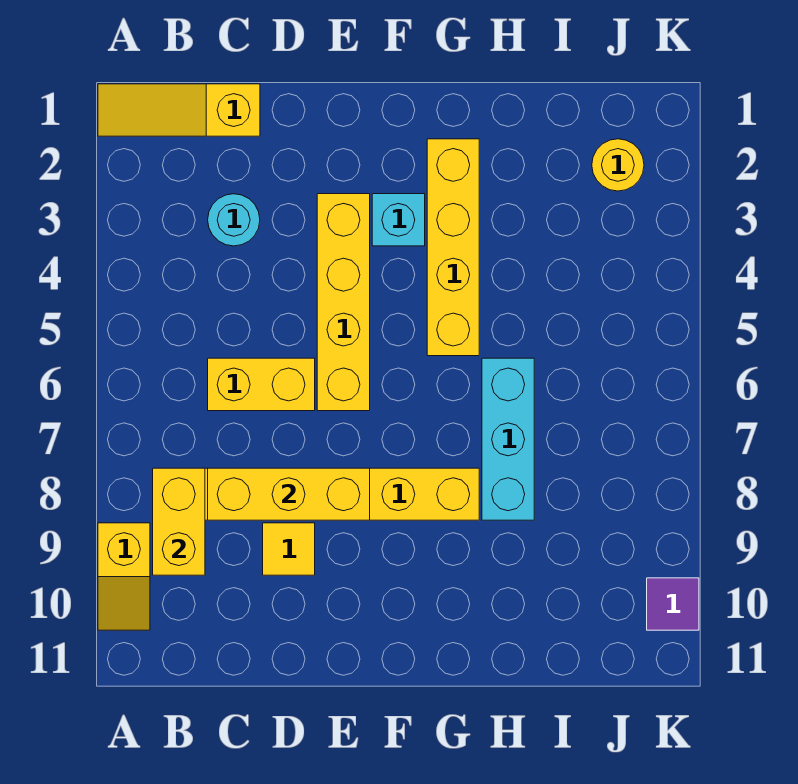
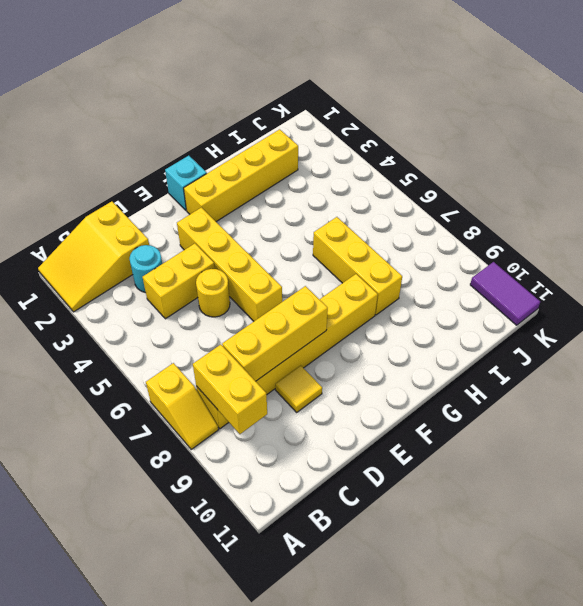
yellow slope A1:C1 level 1 top C -> yellow slope A1:C2 level 1 top C
yellow slope A9:A10 level 1 top 9 -> yellow slope A7:A8 level 1 top 7
yellow brick C6:D6 level 1 -> yellow brick C4:D4 level 1
cyan brick F3 level 1 -> cyan brick F1 level 1
yellow brick G2:G5 level 1 -> yellow brick F2:I2 level 1
cyan brick H6:H8 level 1 -> yellow brick H6:H8 level 1
yellow round brick J2 level 1 -> yellow round brick D5 level 1
purple tile K10 level 1 -> purple tile K10:K11 level 1

